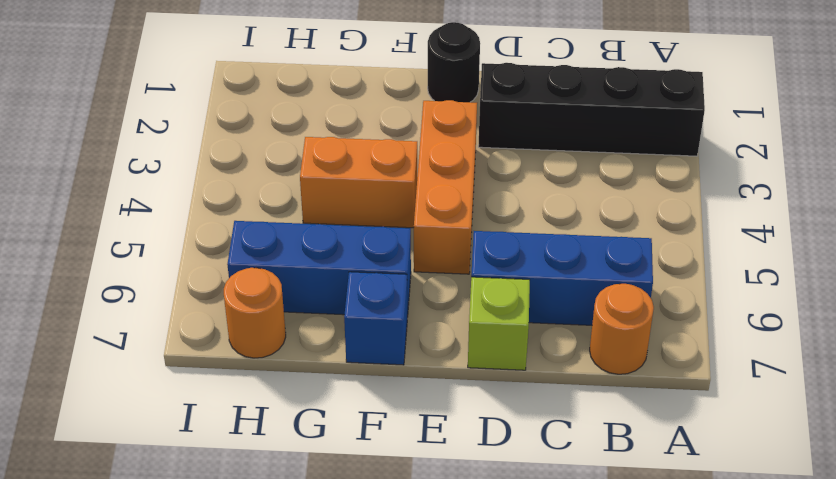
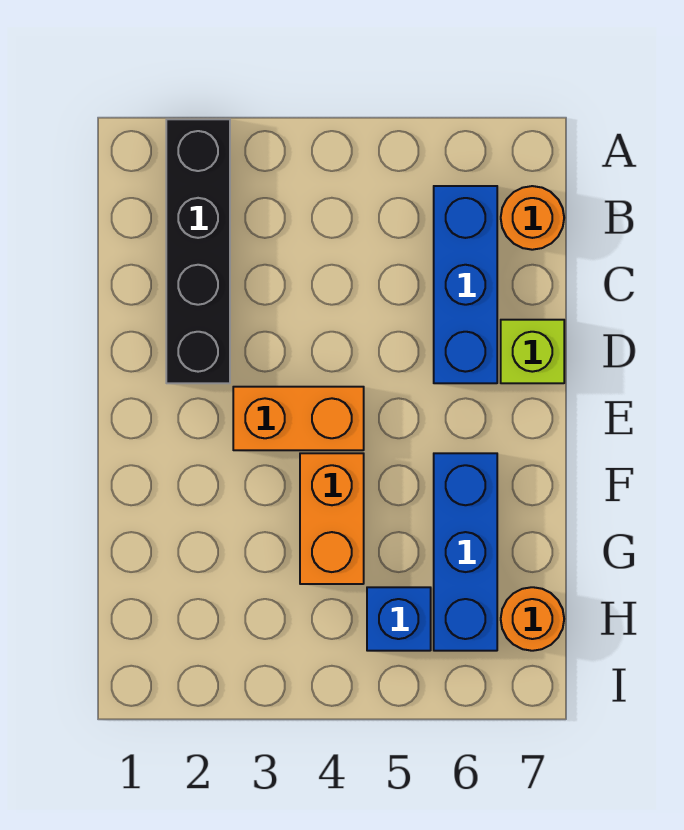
black round brick E1 level 1 -> none
orange brick E3:E5 level 1 -> orange brick E3:E4 level 1
blue brick F7 level 1 -> blue brick H5 level 1

